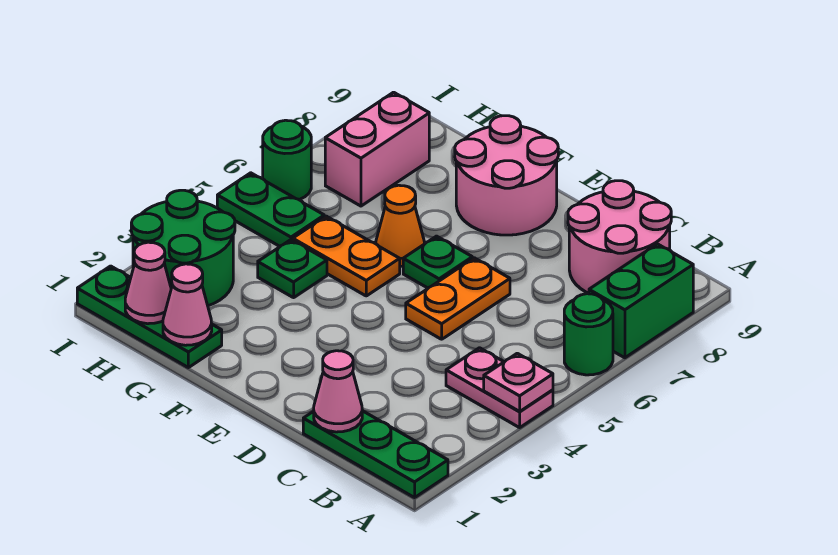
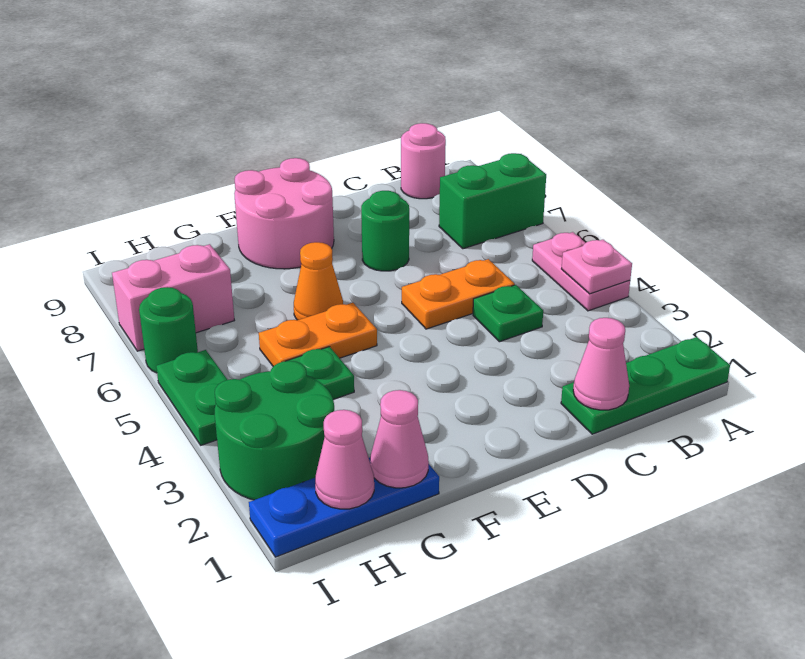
pink plate A4:B4 level 1 -> pink plate A4:A5 level 1
green round brick A6 level 1 -> green round brick D7 level 1
green brick A7:A8 level 1 -> green brick A7:B7 level 1
pink round brick B8:C9 level 1 -> pink round brick B9 level 1
orange plate D5:D6 level 1 -> orange plate C5:D5 level 1
green plate E6 level 1 -> green plate C4 level 1
green plate G1:I1 level 1 -> blue plate G1:I1 level 1
green plate H5:I5 level 1 -> green plate I4:I5 level 1
pink brick H7:H8 level 1 -> pink brick H7:I7 level 1

